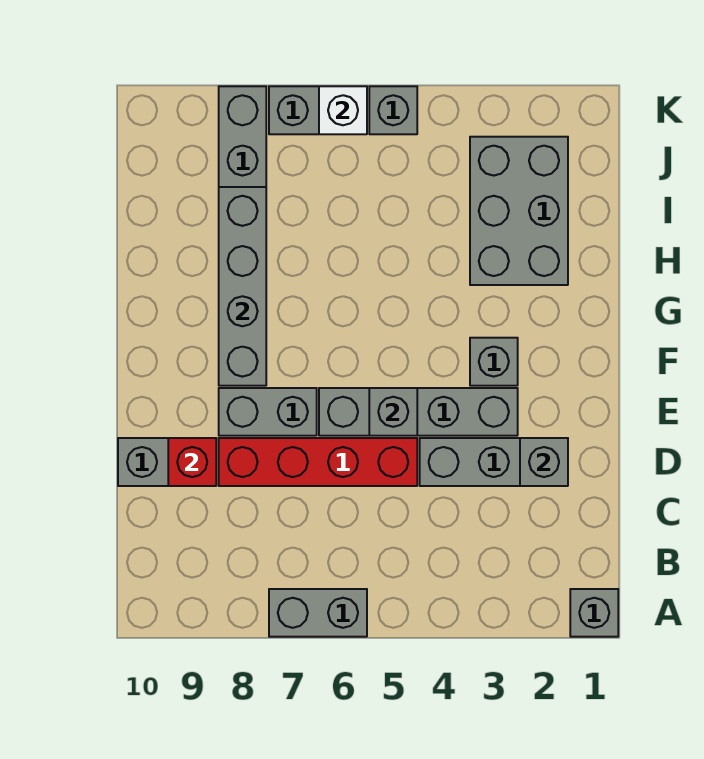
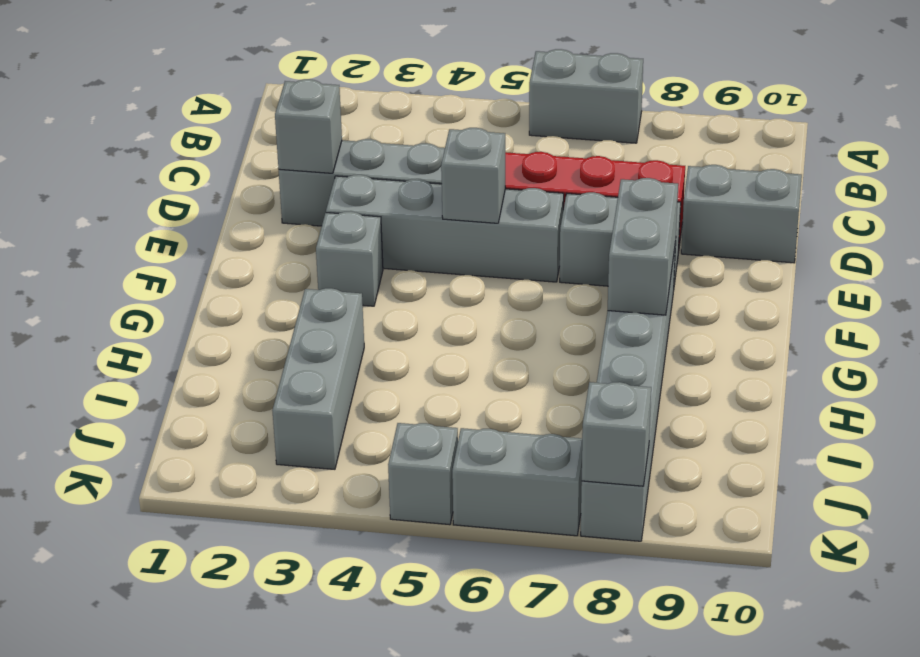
grey brick A1 level 1 -> grey brick K8 level 2
red brick D9 level 2 -> none
grey brick F8:I8 level 2 -> grey brick F8:G8 level 2
grey brick H2:J3 level 1 -> grey brick H3:J3 level 1
white brick K6 level 2 -> none

